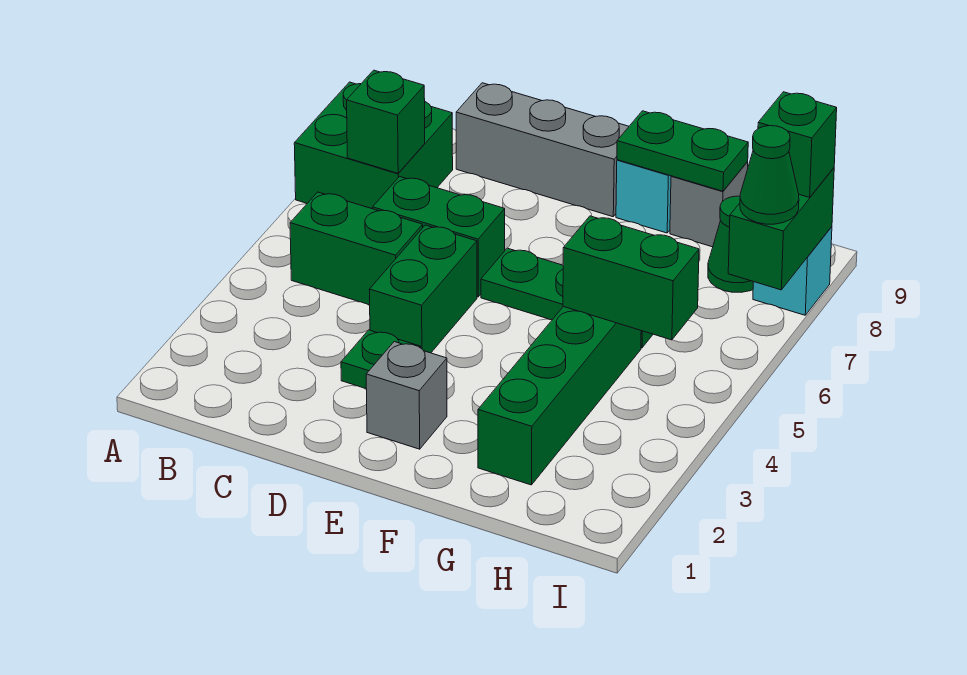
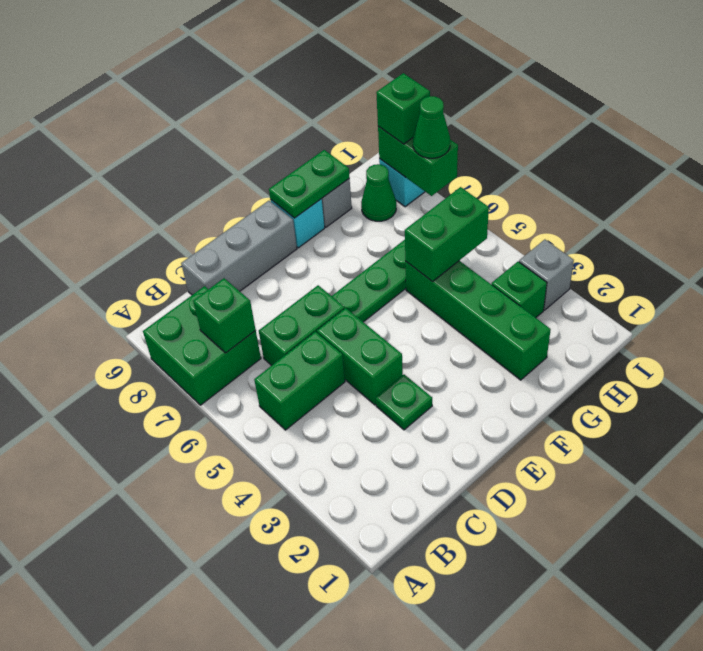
grey brick E2 level 1 -> grey brick I3 level 1
none -> green brick H3 level 1

